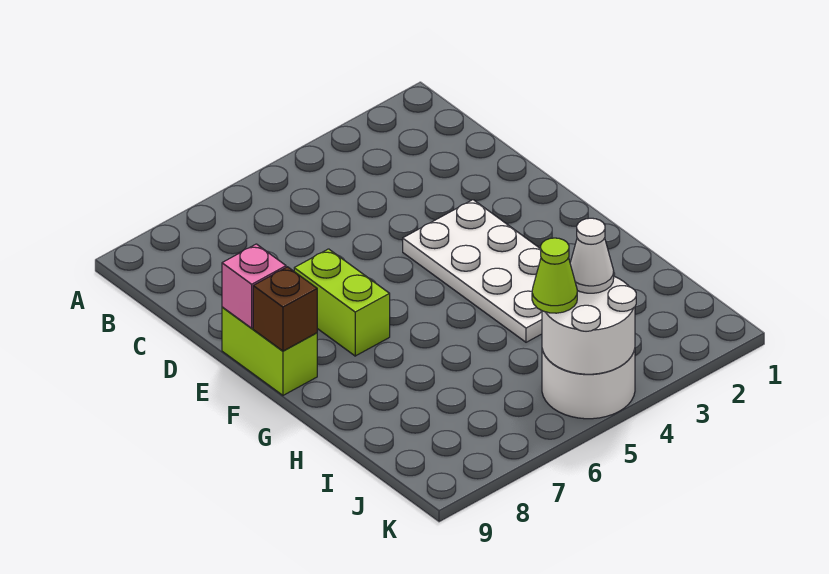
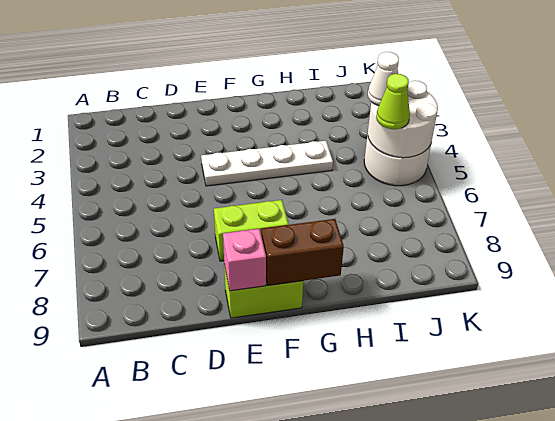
white plate E3:H4 level 1 -> white plate E4:H4 level 1
brown brick F9 level 2 -> brown brick F9:G9 level 2

